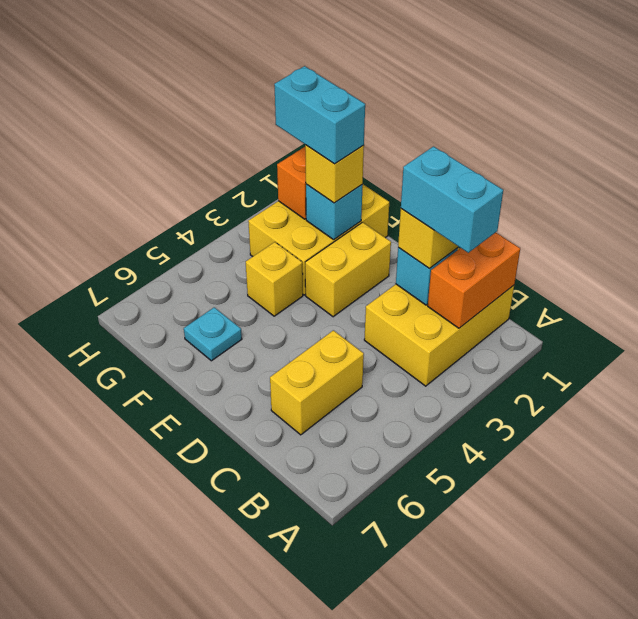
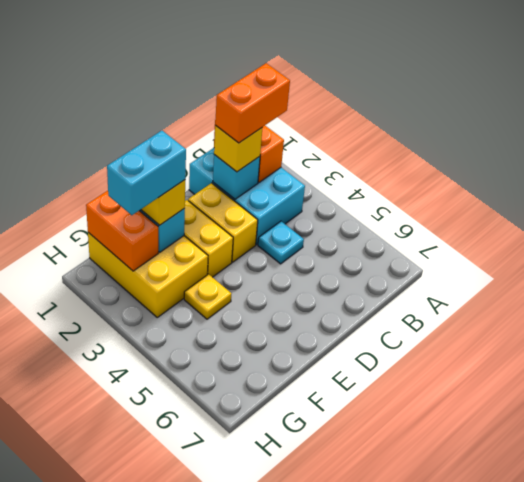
yellow brick B1:C3 level 1 -> cyan brick B1:C3 level 1
cyan brick B2:C2 level 4 -> orange brick B2:C2 level 4
yellow brick C5:C6 level 1 -> yellow brick D2:D3 level 1
yellow brick F4 level 1 -> yellow plate F4 level 1
cyan plate F6 level 1 -> cyan plate C4 level 1

